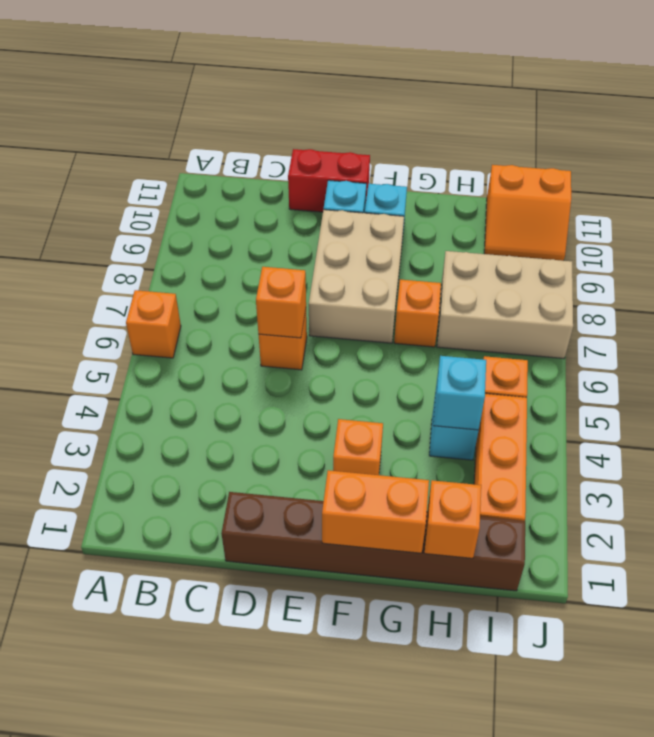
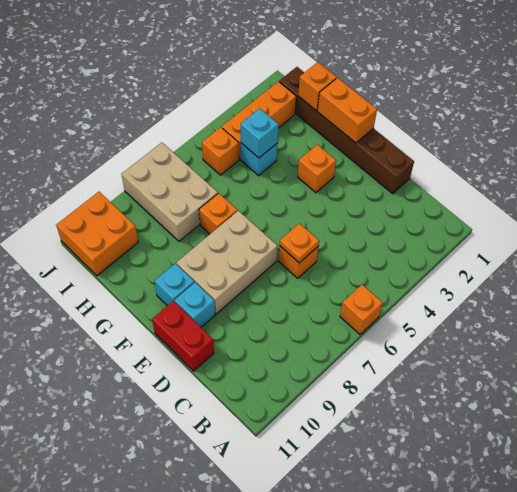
orange brick D6 level 2 -> orange plate D6 level 2
orange slope I10:J11 level 1 top 11 -> orange brick I10:J11 level 1

